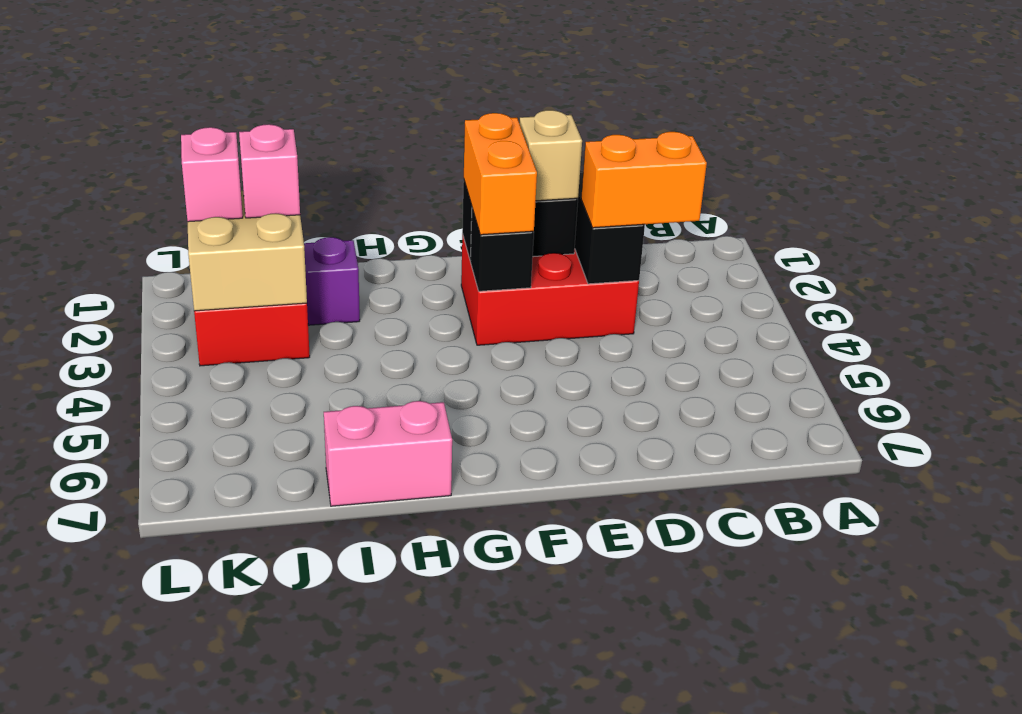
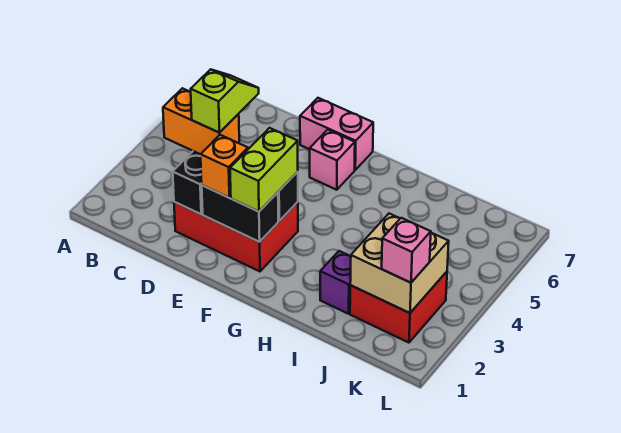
none -> lime slope D3:D4 level 4 top 3
tan brick E2 level 3 -> orange brick E2 level 3
orange brick F2:F3 level 3 -> lime brick F2:F3 level 3
pink brick H7:I7 level 1 -> pink brick E7:F7 level 1
pink brick J2 level 3 -> pink brick F6 level 1

